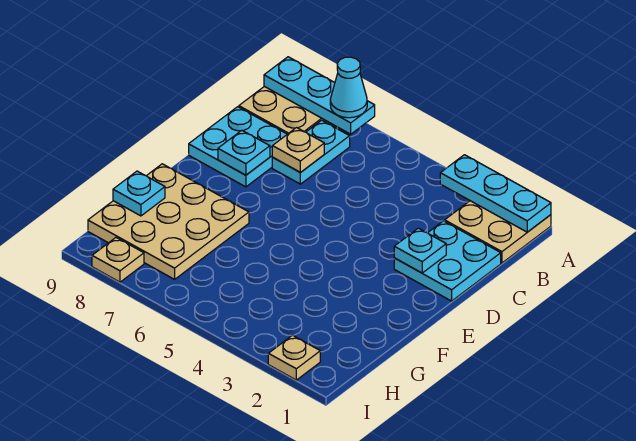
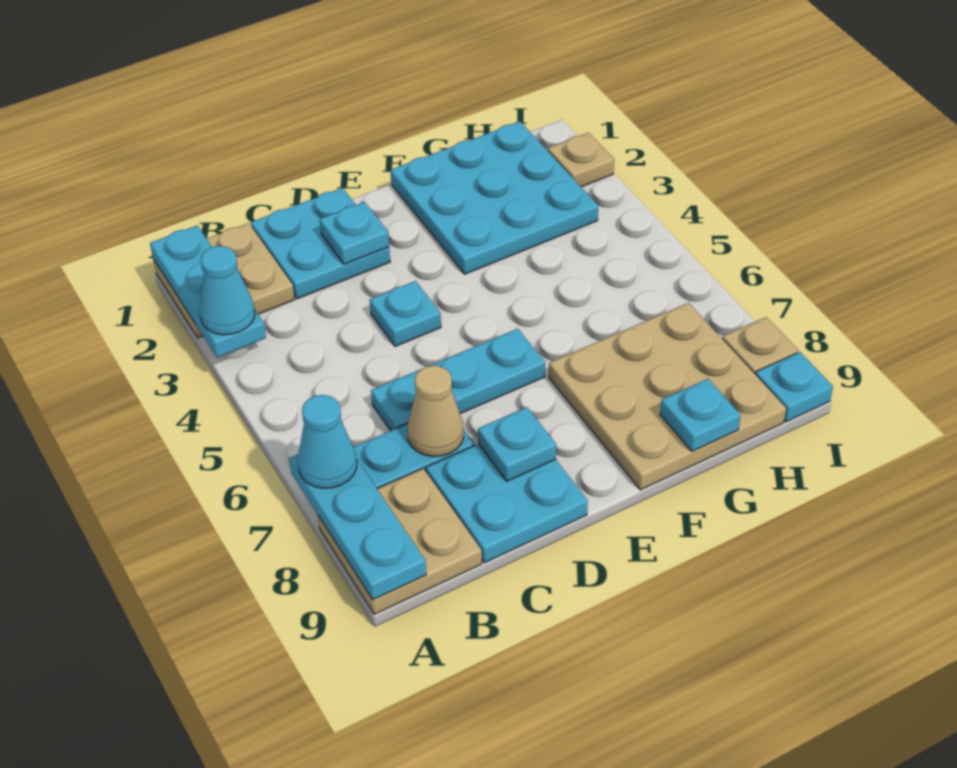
none -> cyan cone A3 level 3
none -> cyan plate C6:E6 level 1
tan plate C7 level 2 -> tan cone C7 level 2
none -> cyan plate D4 level 1
none -> cyan plate F1:H3 level 1
none -> cyan plate I9 level 1

